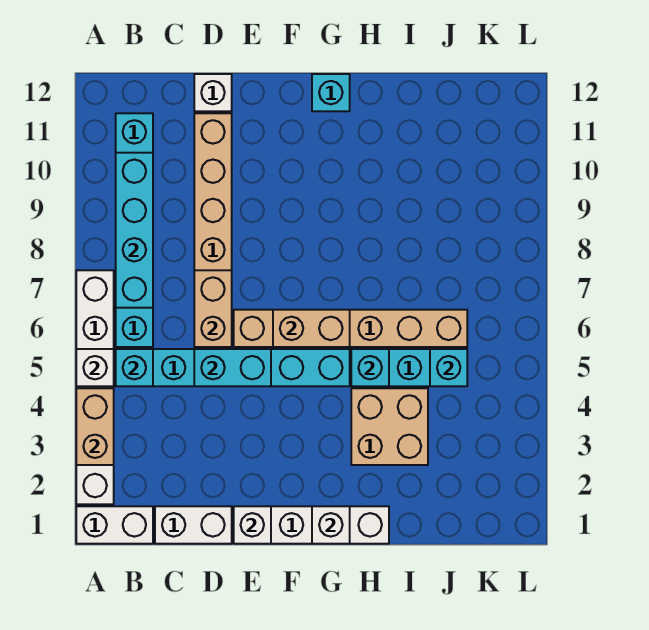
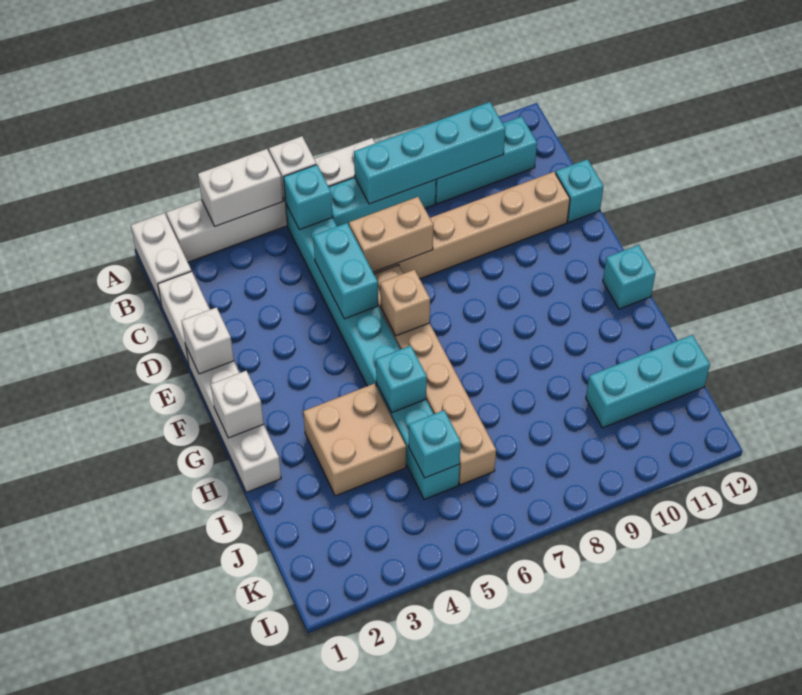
tan brick A3:A4 level 2 -> white brick A3:A4 level 2
white brick D12 level 1 -> cyan brick D12 level 1
tan brick F6:G6 level 2 -> tan brick F6 level 2
none -> cyan brick J10:J12 level 1

